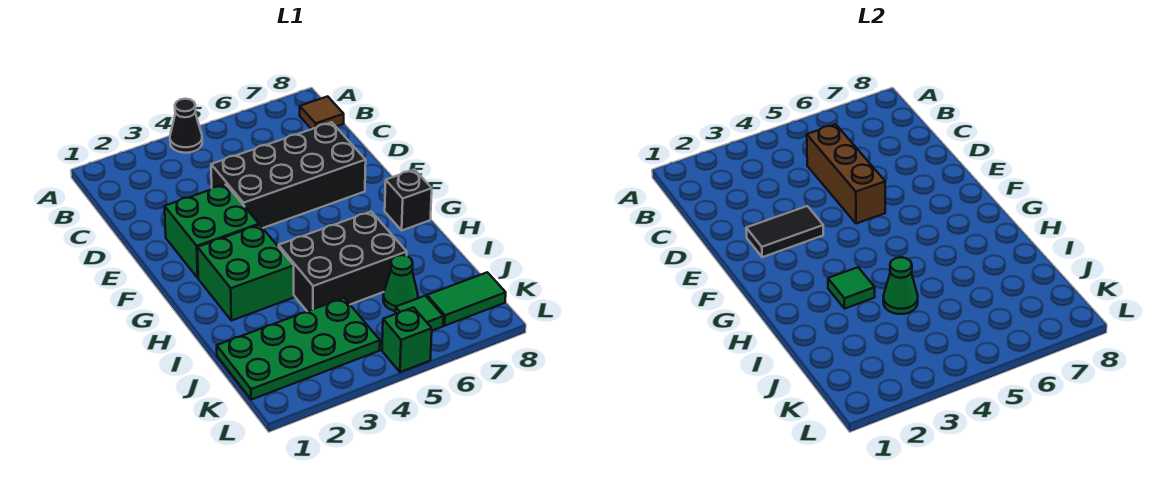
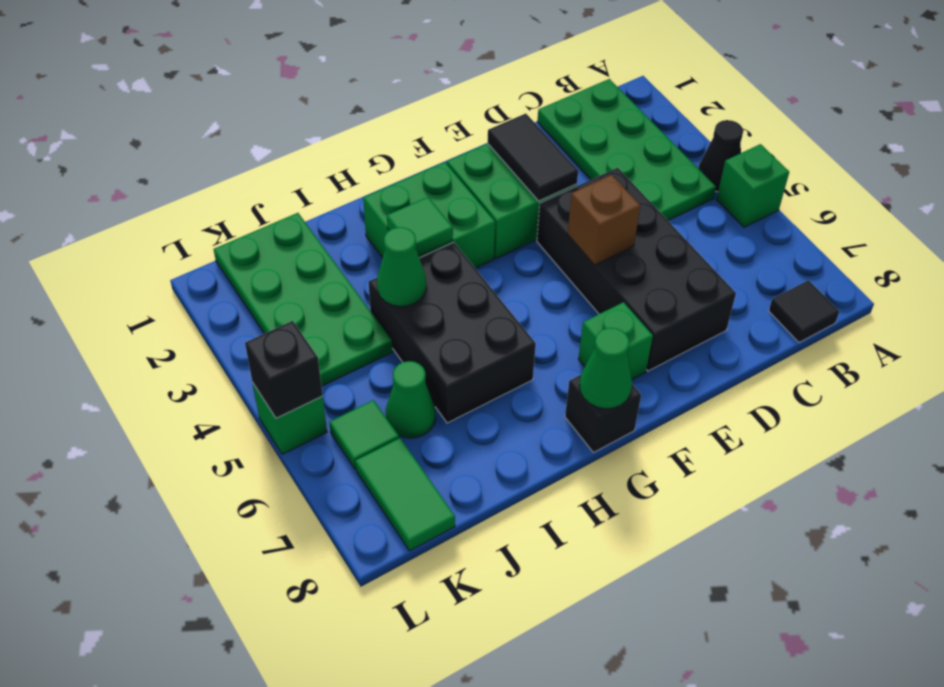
none -> green brick A5 level 1
none -> green plate B1:C4 level 1
brown tile B8 level 1 -> black tile B8 level 1
brown brick C5:E5 level 2 -> brown brick E5 level 2
none -> green brick F7 level 1
none -> green cone G8 level 2
none -> black brick L5 level 2

